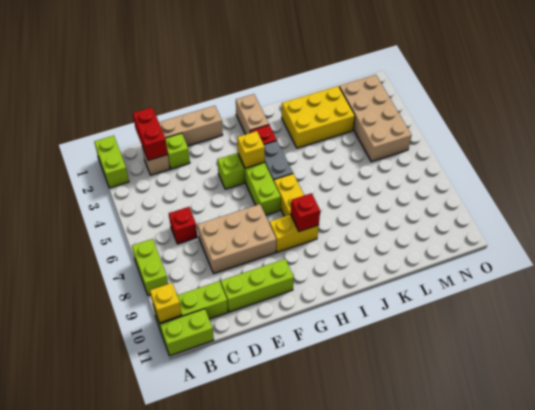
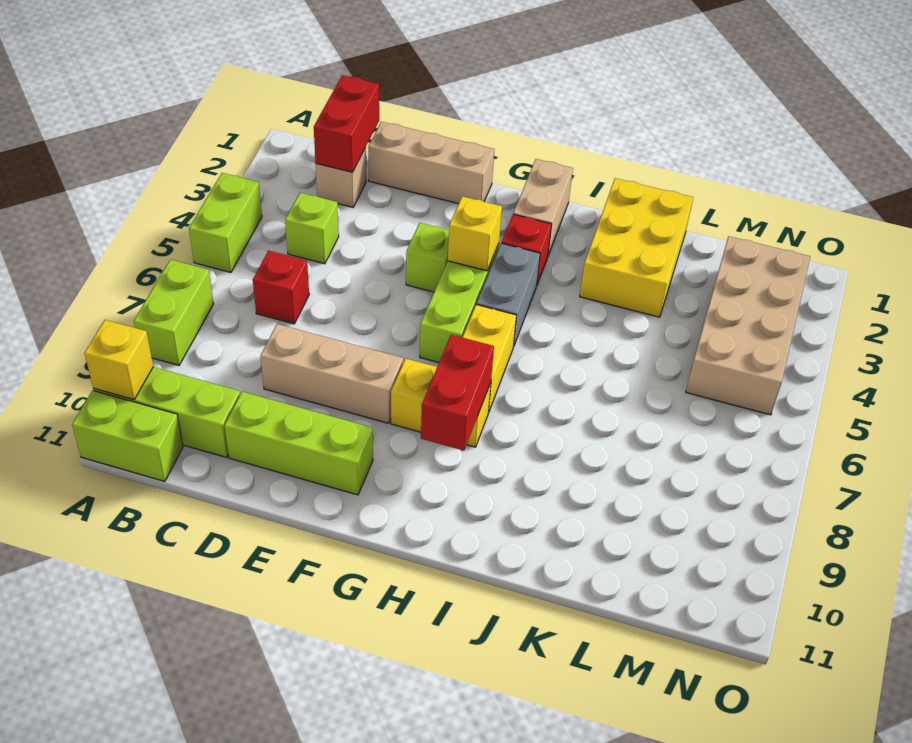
lime brick A1:A2 level 1 -> lime brick A4:A5 level 1
lime brick D2 level 1 -> lime brick C4 level 1
tan brick D7:F8 level 1 -> tan brick D8:F8 level 1
red brick H8 level 2 -> red brick H8:H9 level 2
yellow brick J2:L3 level 1 -> yellow brick J1:K3 level 1

